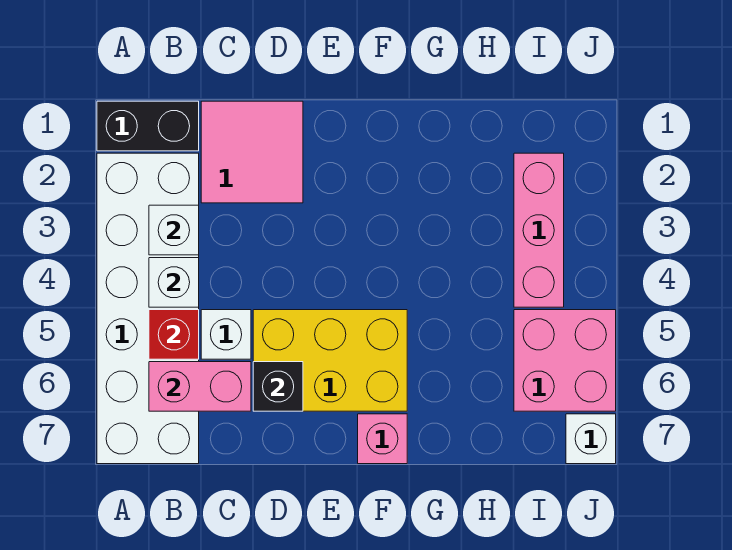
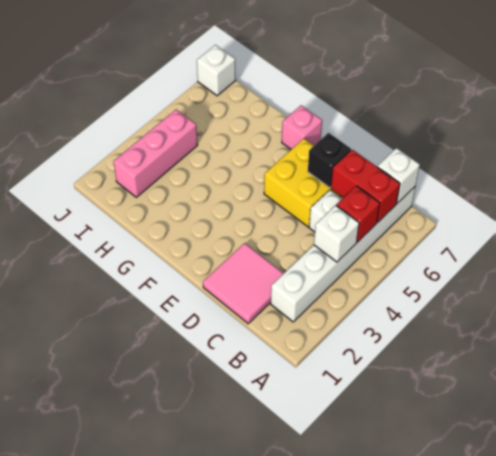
black brick A1:B1 level 1 -> none
white brick A2:B7 level 1 -> white brick B2:B7 level 1
white brick B3 level 2 -> white brick B7 level 2
pink brick B6:C6 level 2 -> red brick B6:C6 level 2
yellow brick D5:F6 level 1 -> yellow brick D5:E6 level 1
pink brick I5:J6 level 1 -> none

